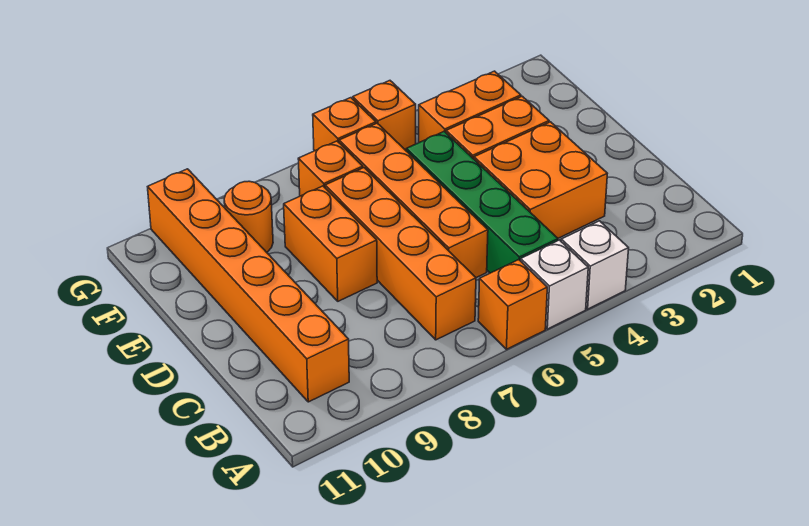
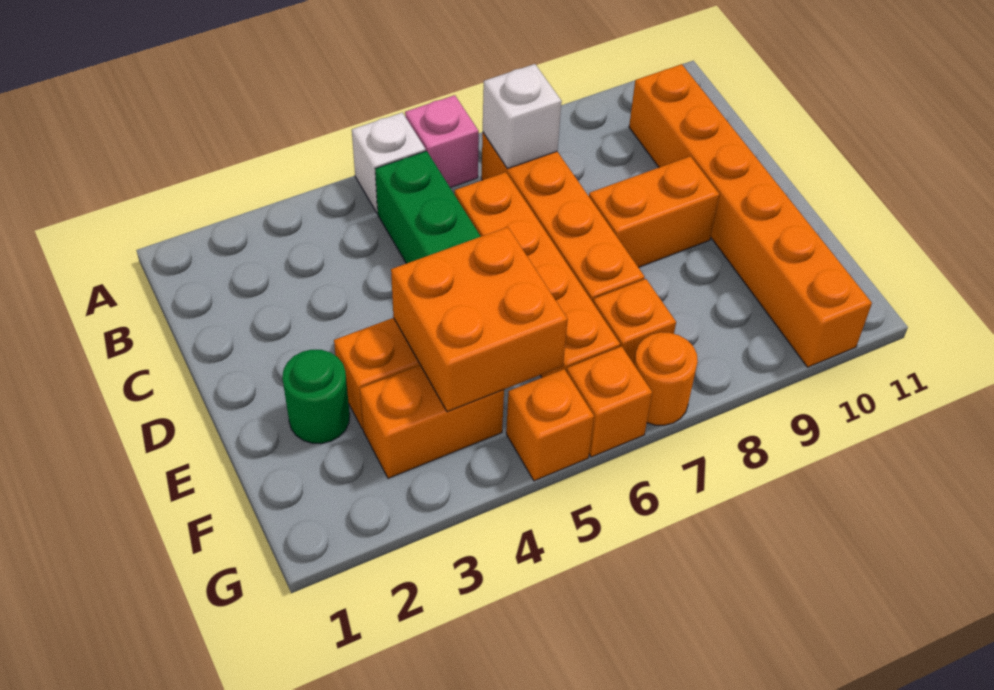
white brick A4 level 1 -> white brick B7 level 2
orange brick A6 level 1 -> pink brick A6 level 1
orange brick C3:D4 level 1 -> orange brick E4:F5 level 2
orange brick D8:E8 level 1 -> orange brick D8:D9 level 1
none -> green round brick E2 level 1
orange round brick F9 level 1 -> orange round brick G7 level 1

